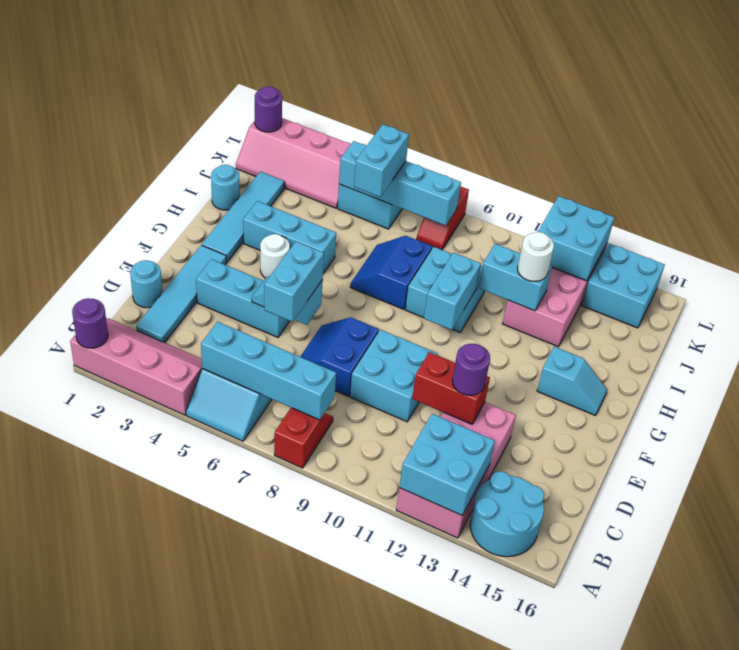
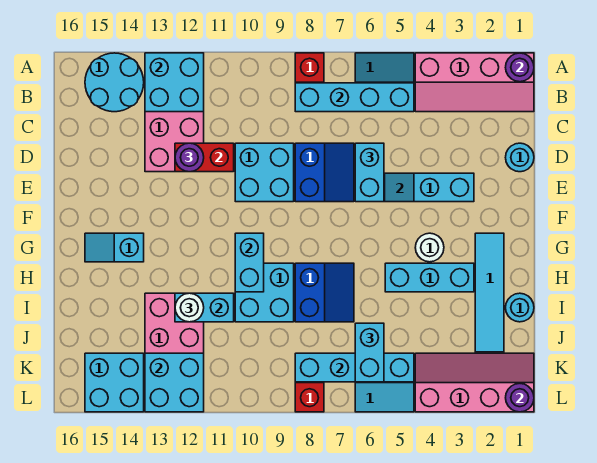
cyan tile C2:F2 level 1 -> none

